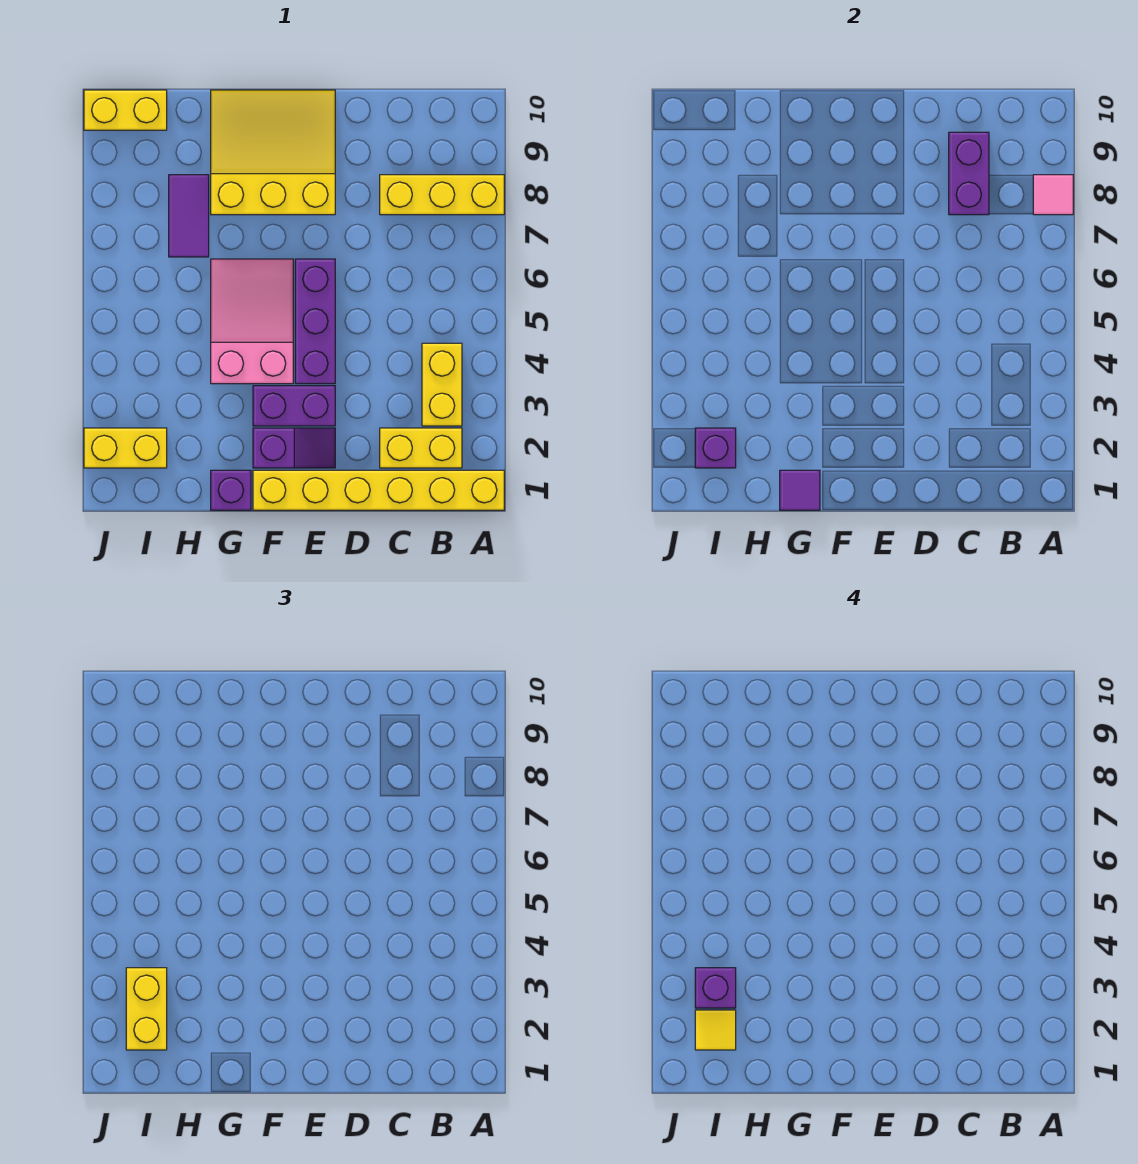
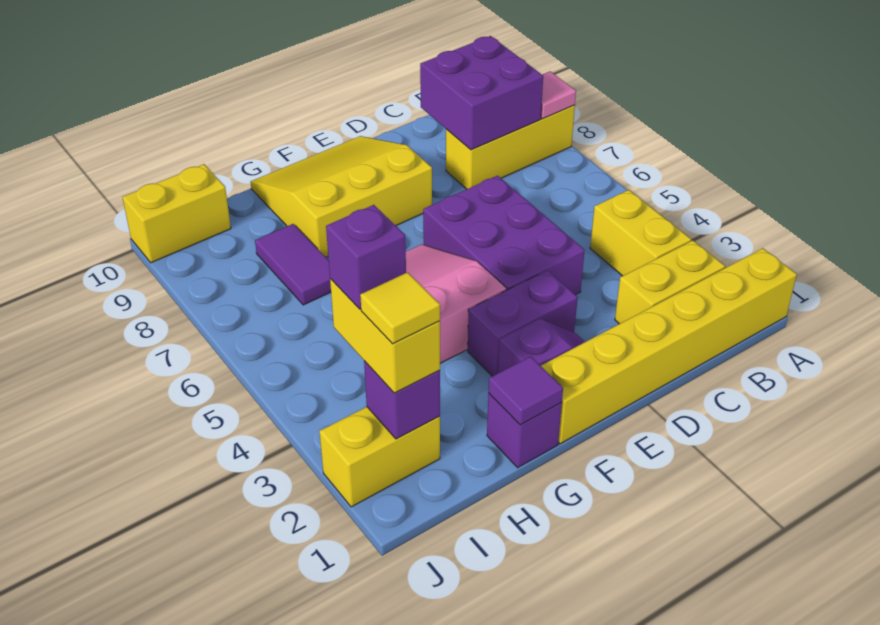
purple brick C8:C9 level 2 -> purple brick B8:C9 level 2
purple brick E4:E6 level 1 -> purple brick D4:E6 level 1

